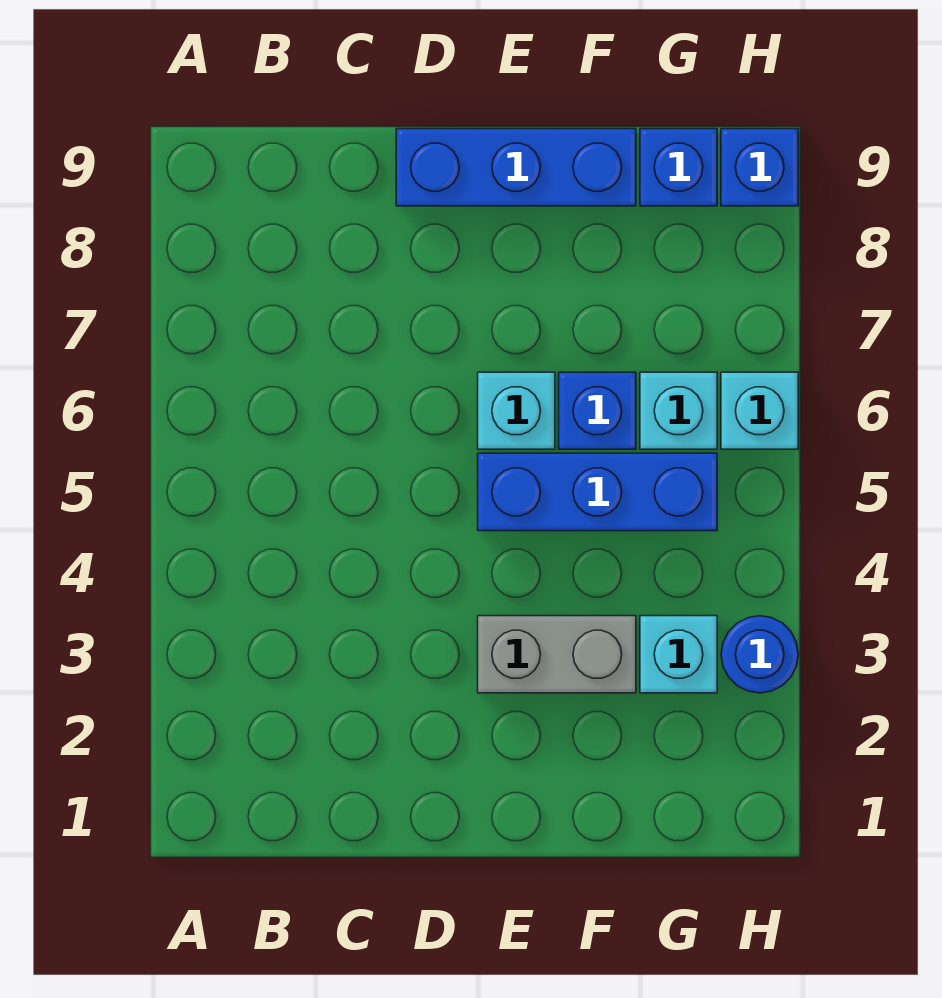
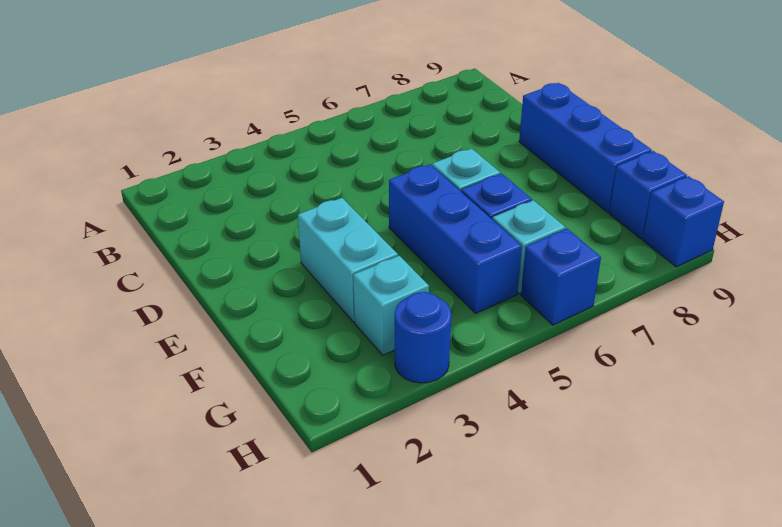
grey brick E3:F3 level 1 -> cyan brick E3:F3 level 1
cyan brick H6 level 1 -> blue brick H6 level 1

